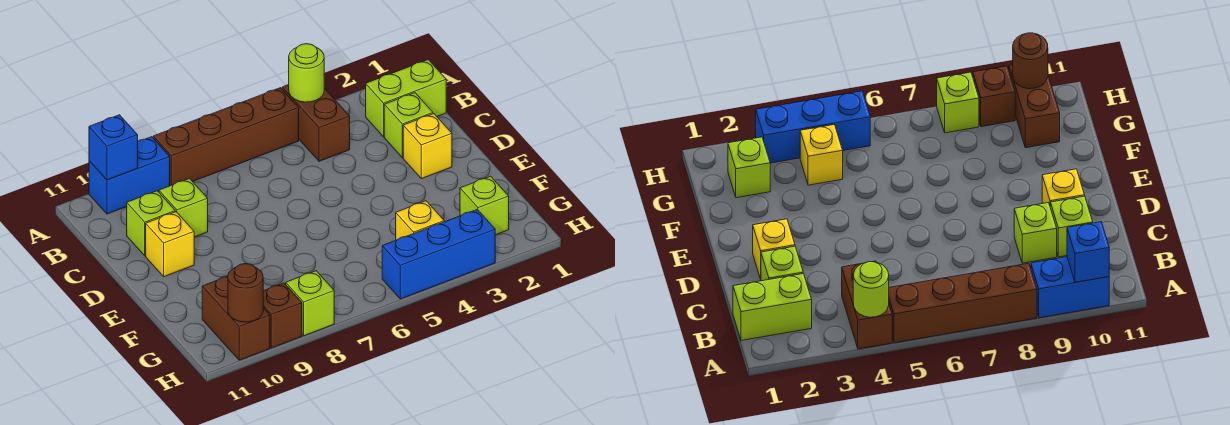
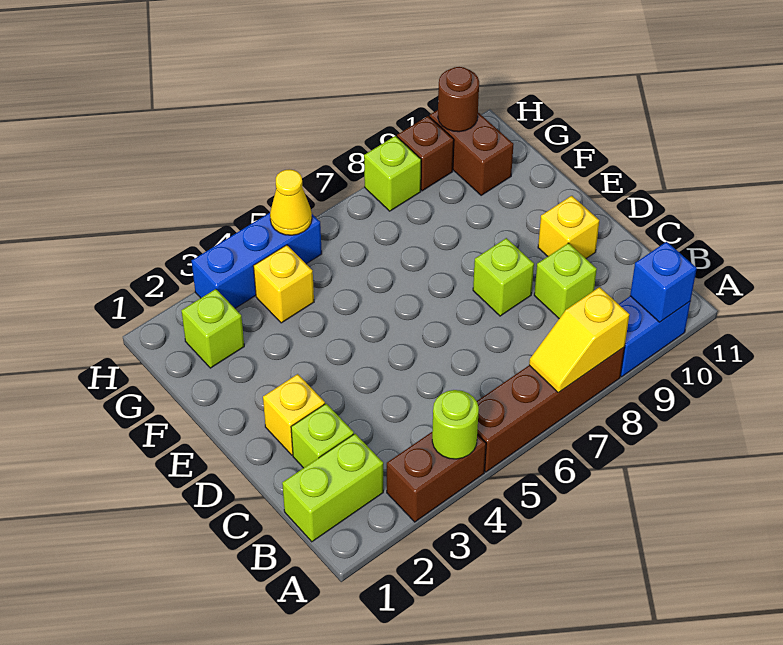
brown brick A4:B4 level 1 -> brown brick A3:A4 level 1
none -> yellow slope A7:A8 level 2 top 8
lime brick C10 level 1 -> lime brick D8 level 1
none -> yellow cone H5 level 2

